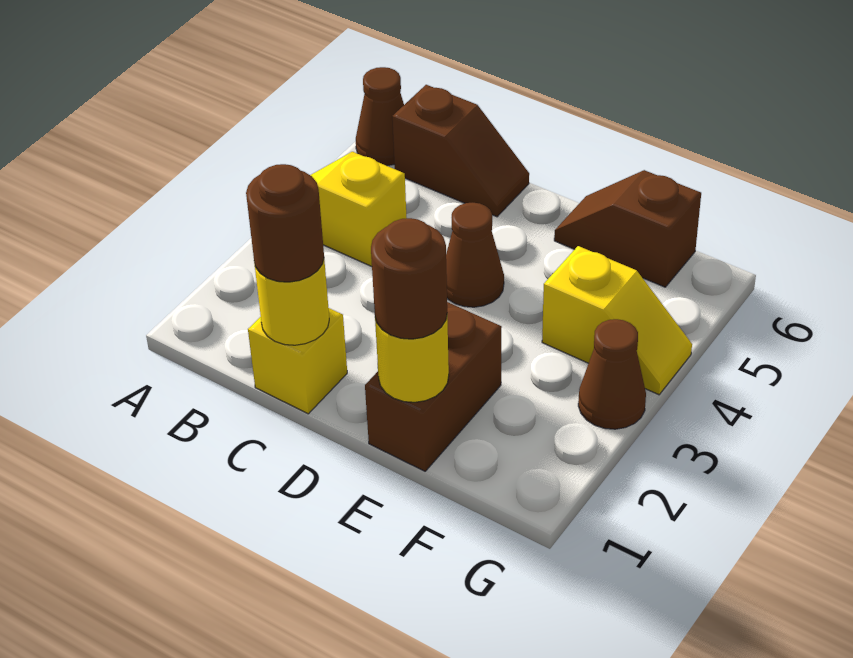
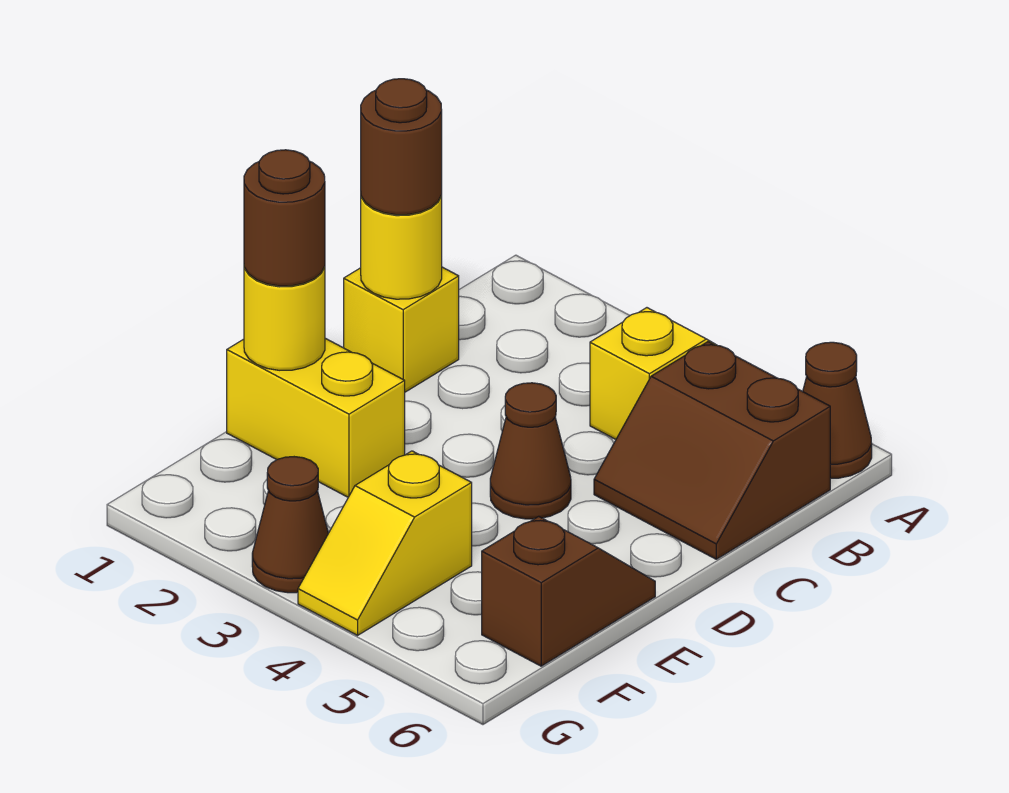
brown slope B6:C6 level 1 top B -> brown slope B5:C6 level 1 top B
brown brick E1:E2 level 1 -> yellow brick E1:E2 level 1

